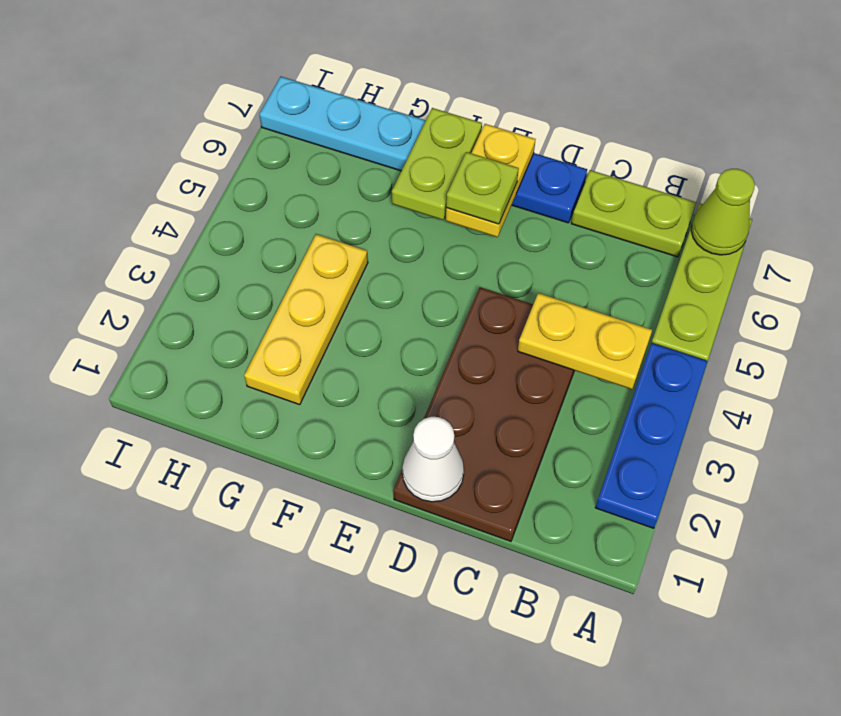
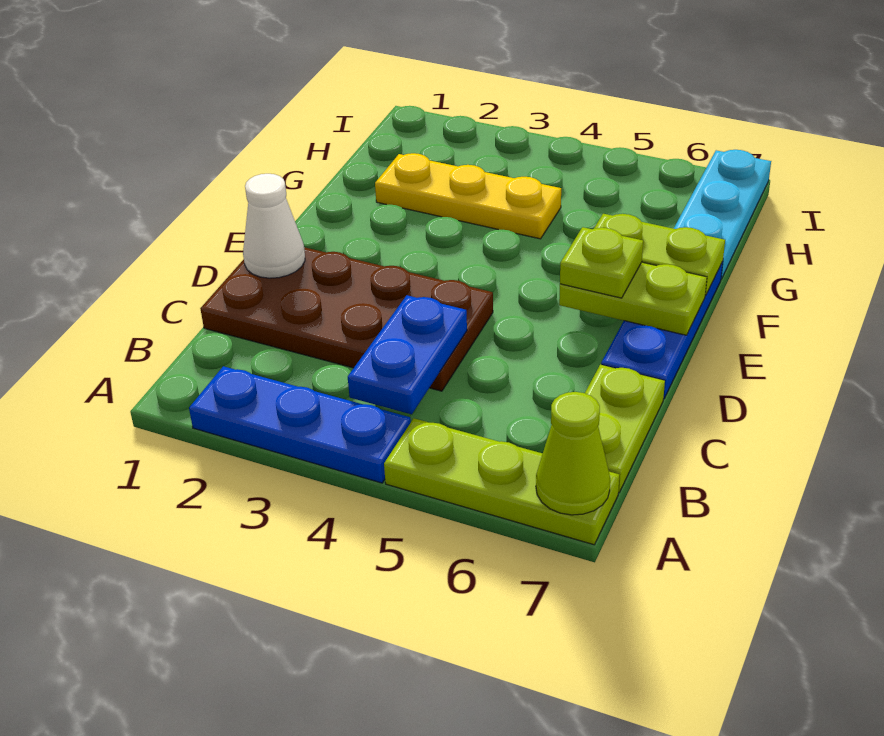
yellow plate B4:C4 level 2 -> blue plate B4:C4 level 2
yellow plate E6:E7 level 2 -> lime plate E6:E7 level 2

